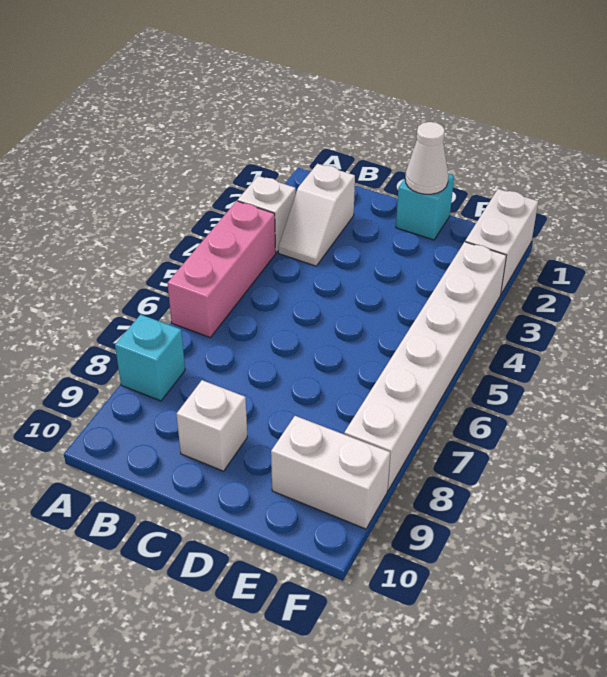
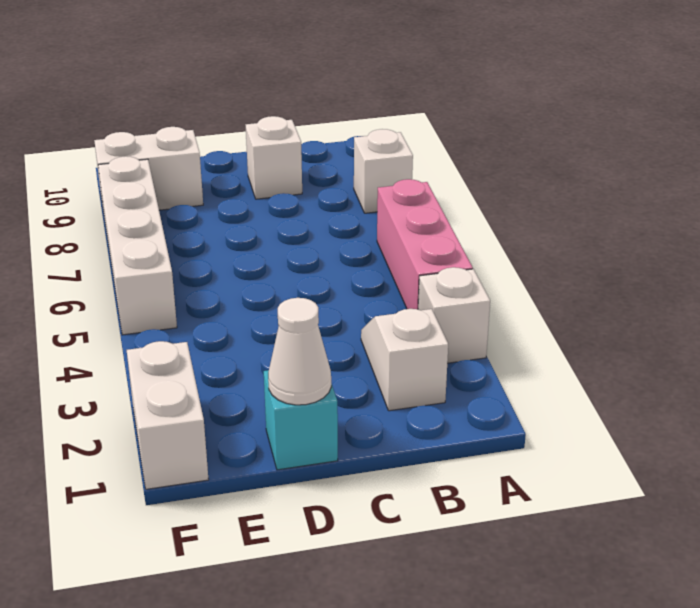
cyan brick A8 level 1 -> white brick A8 level 1
white brick F3:F8 level 1 -> white brick F5:F8 level 1

